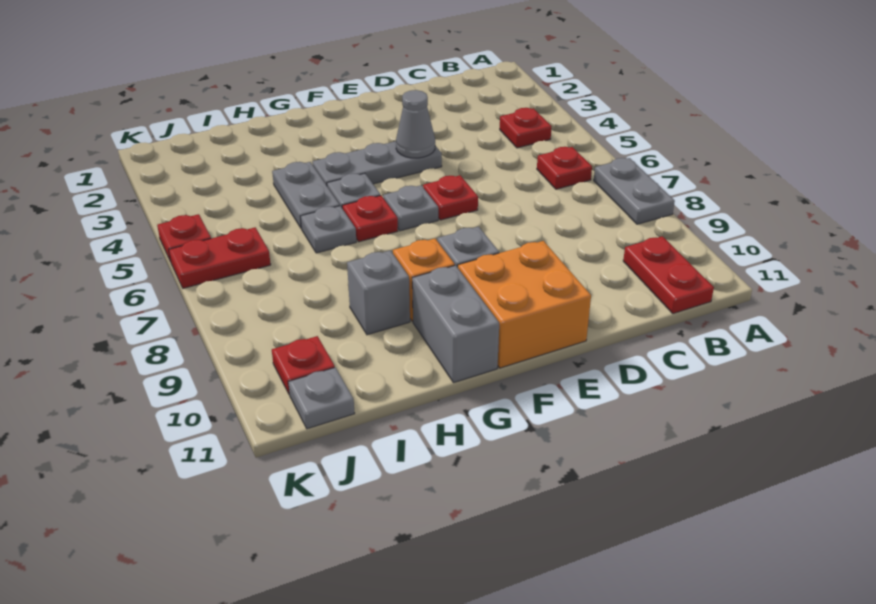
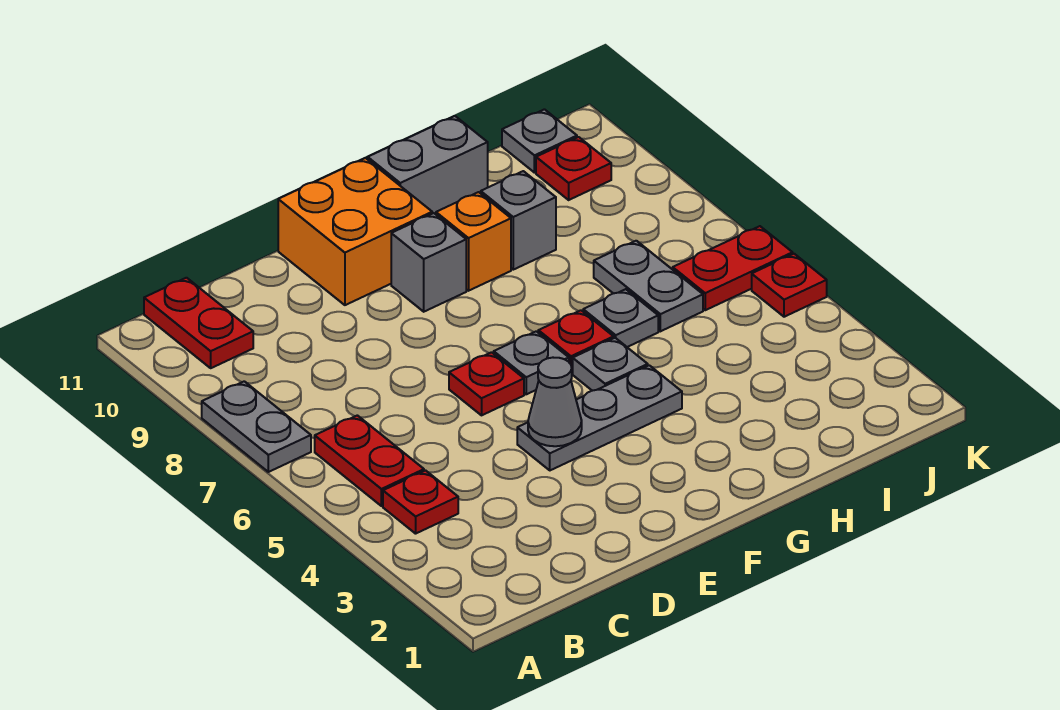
red plate B6 level 1 -> red plate B5:B6 level 1
grey brick G10:G11 level 1 -> grey brick G11:H11 level 1
grey plate H4:H5 level 1 -> grey plate I6:I7 level 1

